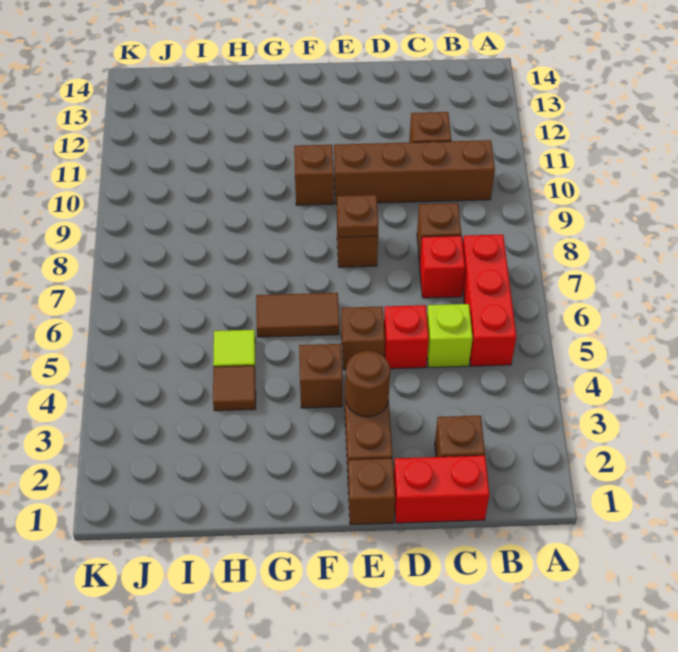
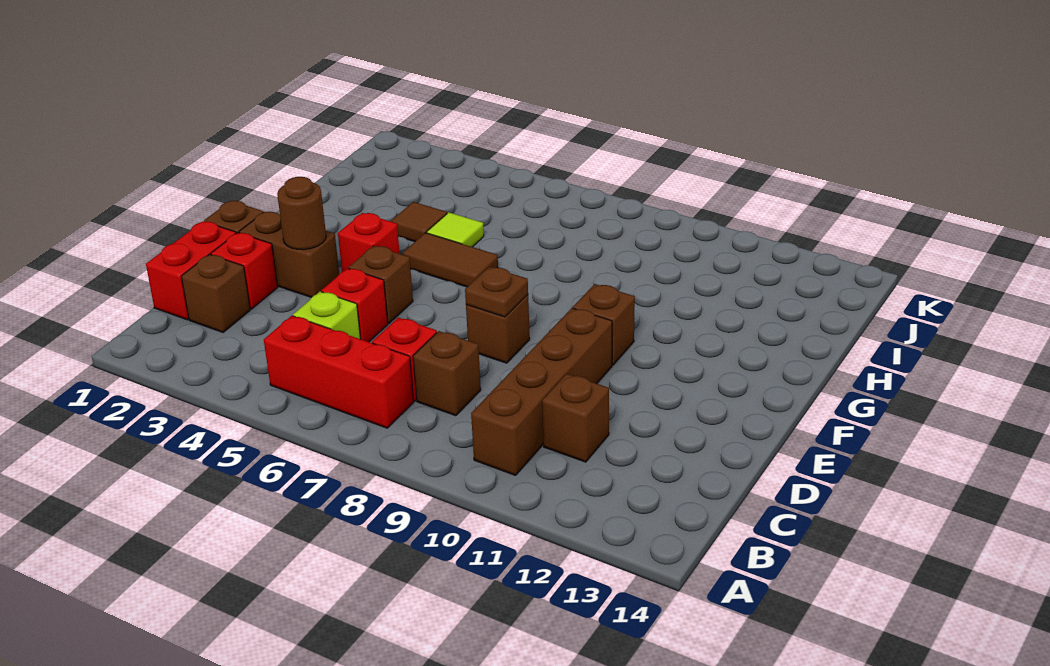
none -> red brick D2 level 1
brown brick F4 level 1 -> red brick F4 level 1
brown tile F6:G6 level 1 -> brown tile G5:G6 level 1

